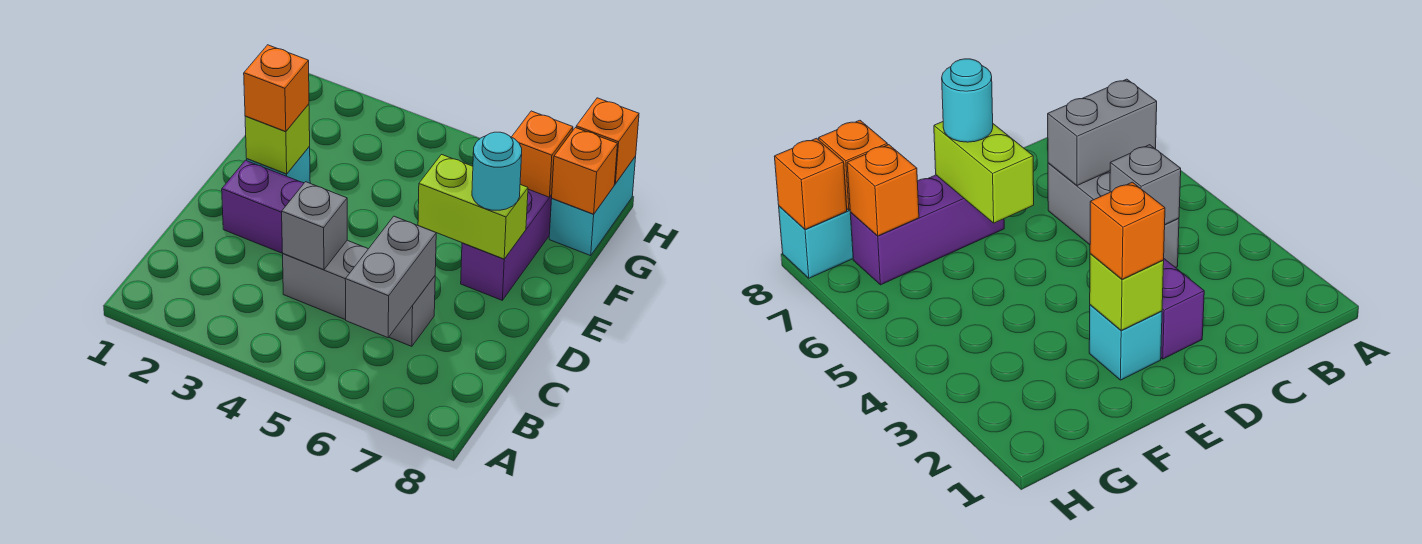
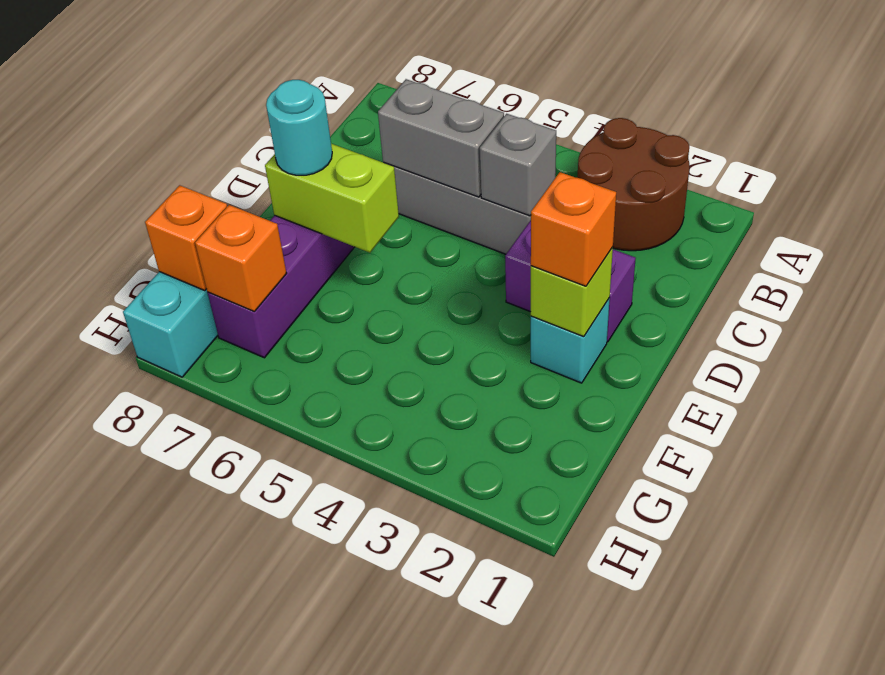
none -> brown round brick A2:B3 level 1
grey brick B6:C6 level 2 -> grey brick C5:C6 level 2
orange brick H8 level 2 -> none

